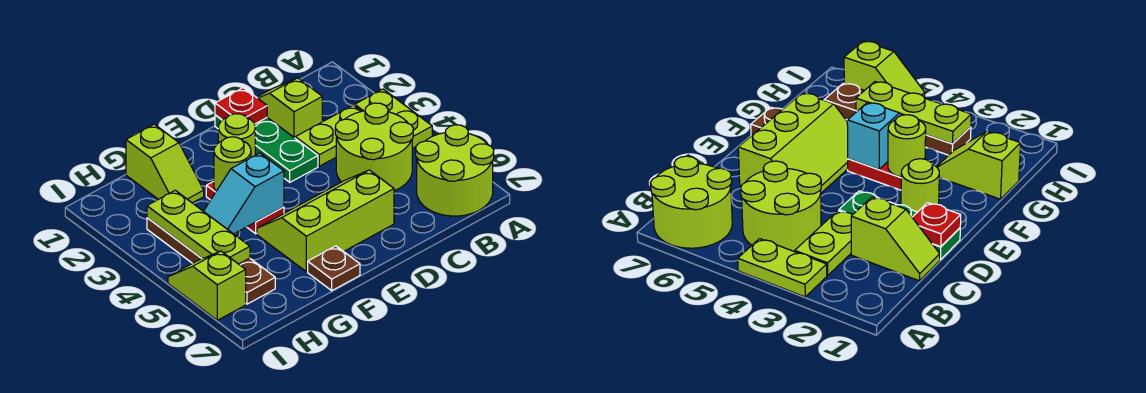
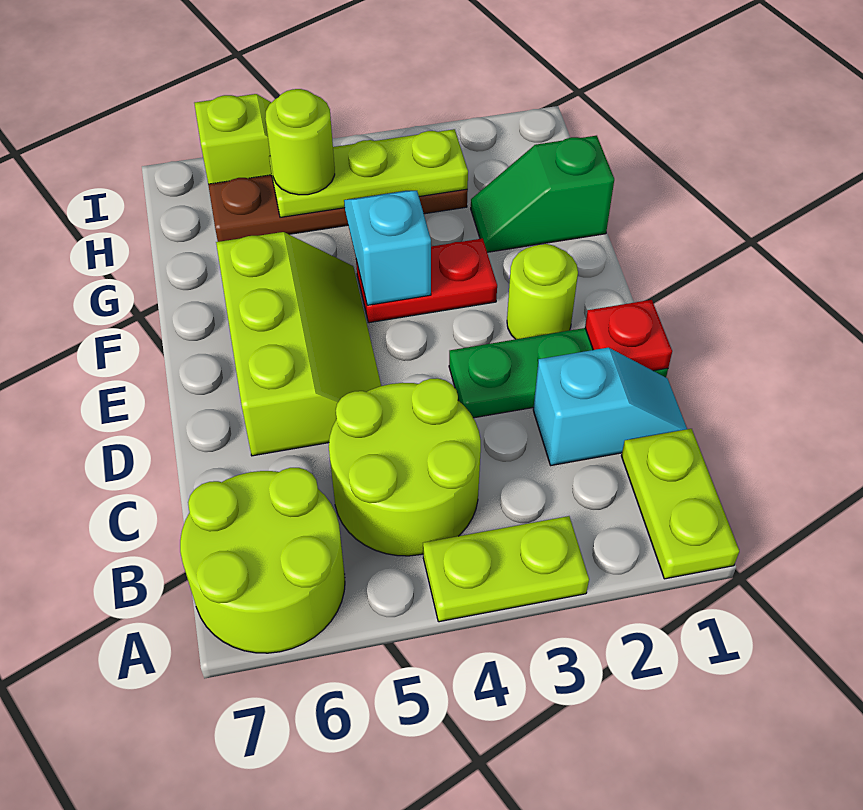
lime plate B3:C3 level 1 -> lime plate A1:B1 level 1
lime slope C1:C2 level 1 top 2 -> cyan slope C1:C2 level 1 top 2
lime round brick F3 level 2 -> lime round brick H5 level 3
brown plate F7 level 1 -> none
lime slope G1:G2 level 1 top 1 -> green slope G1:G2 level 1 top 1

